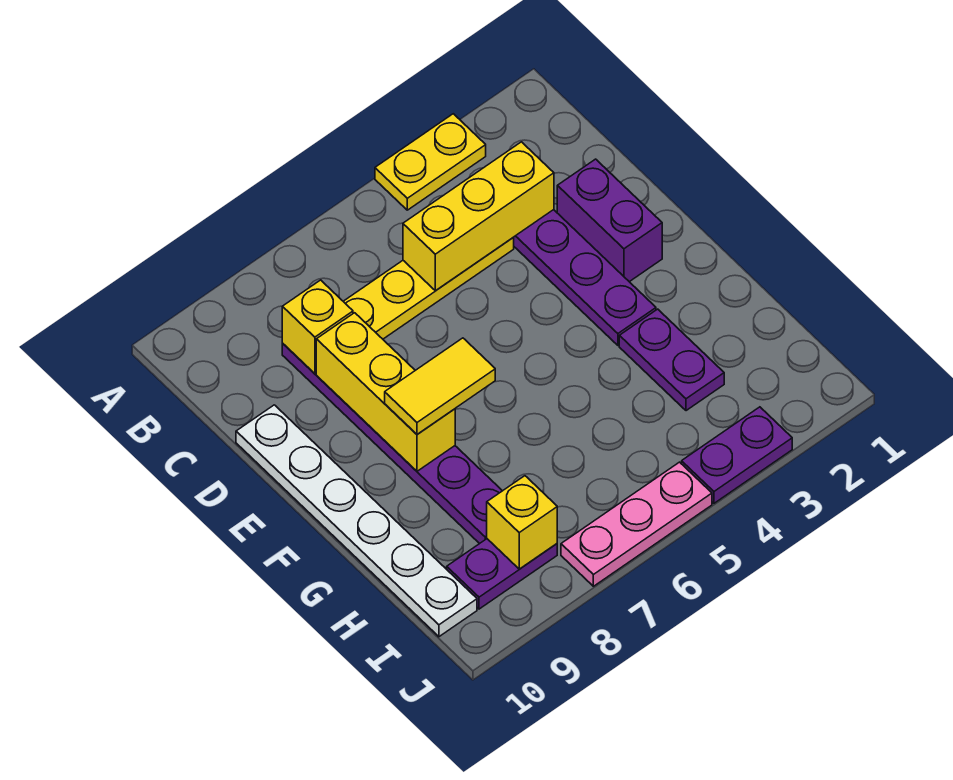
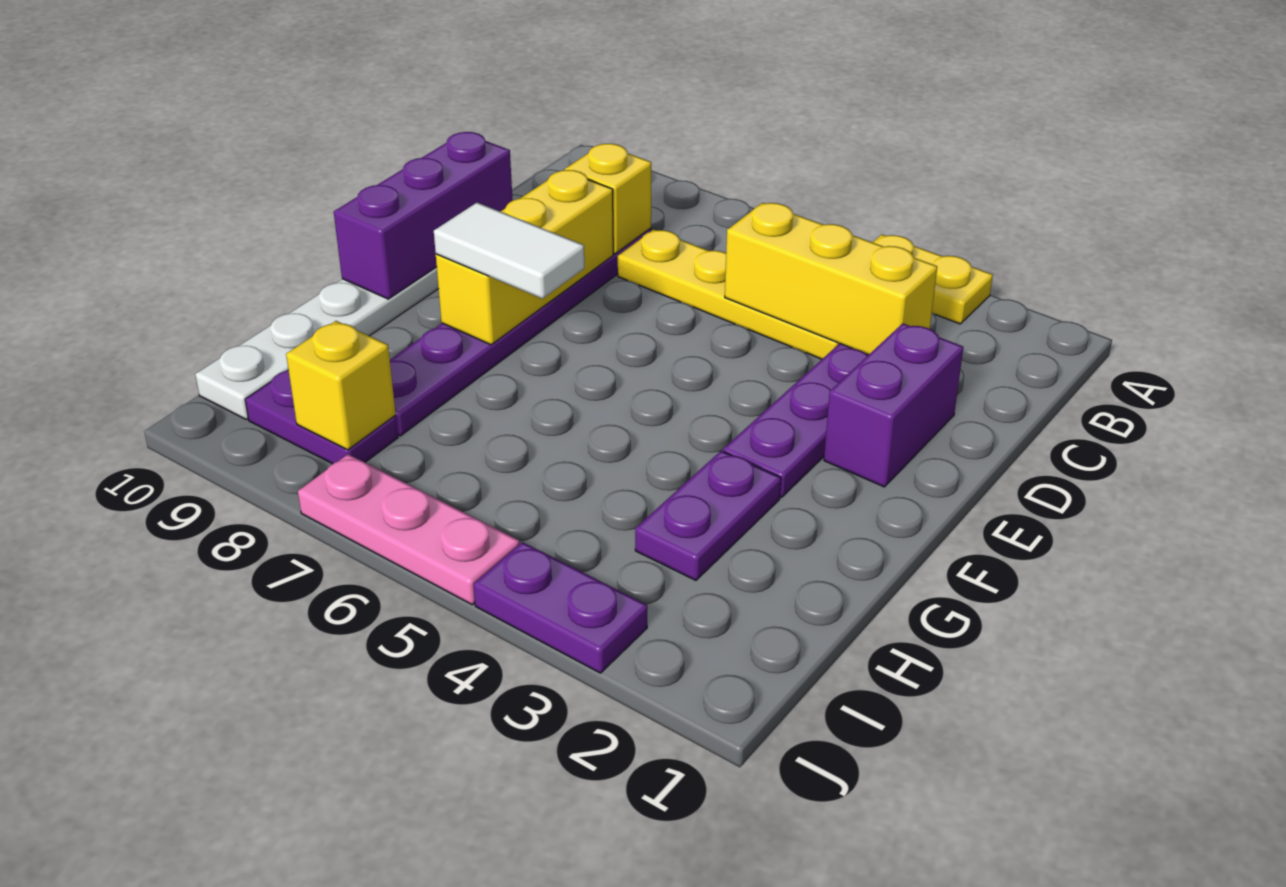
none -> purple brick D10:F10 level 2
yellow tile F7:F8 level 3 -> white tile F7:F8 level 3

